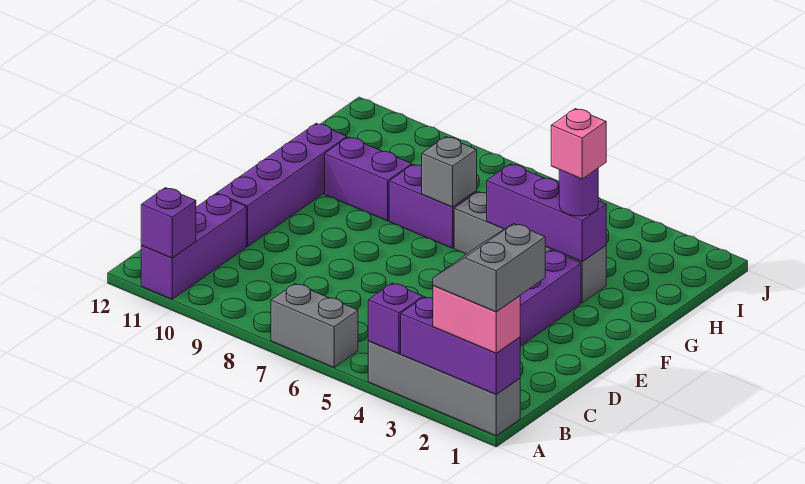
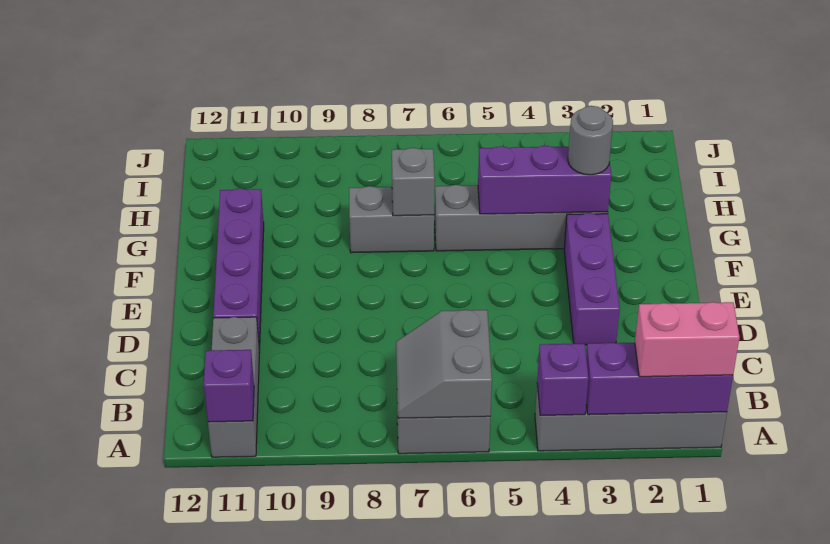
grey slope A1:B2 level 4 top 1 -> grey slope A6:B7 level 2 top 6
purple brick A11:C11 level 1 -> grey brick A11:C11 level 1
purple round brick G3 level 3 -> grey round brick G3 level 3
pink brick G3 level 4 -> none
purple brick G7:G8 level 1 -> grey brick G7:G8 level 1
purple brick G9:G10 level 1 -> none

